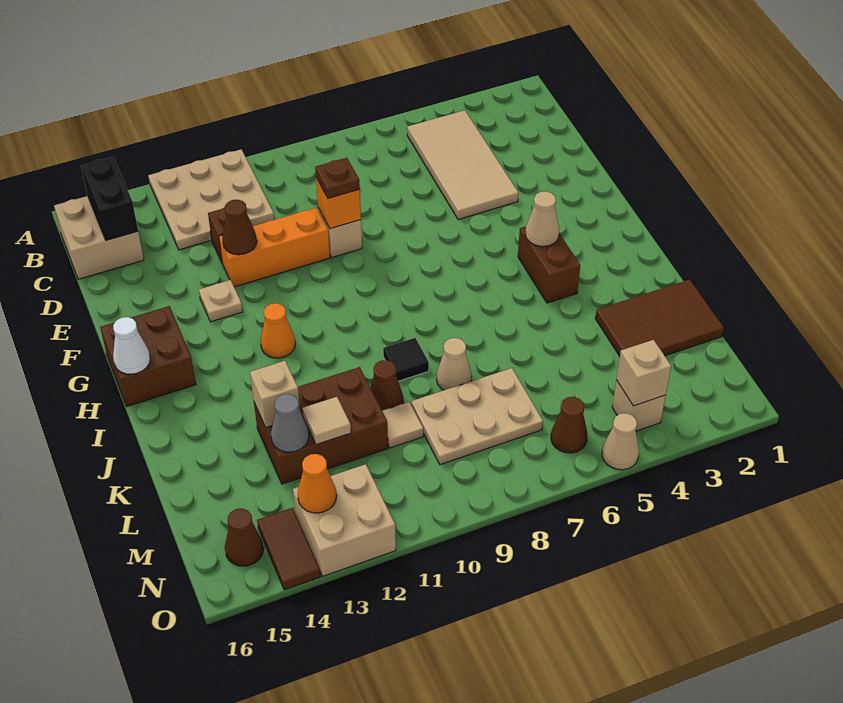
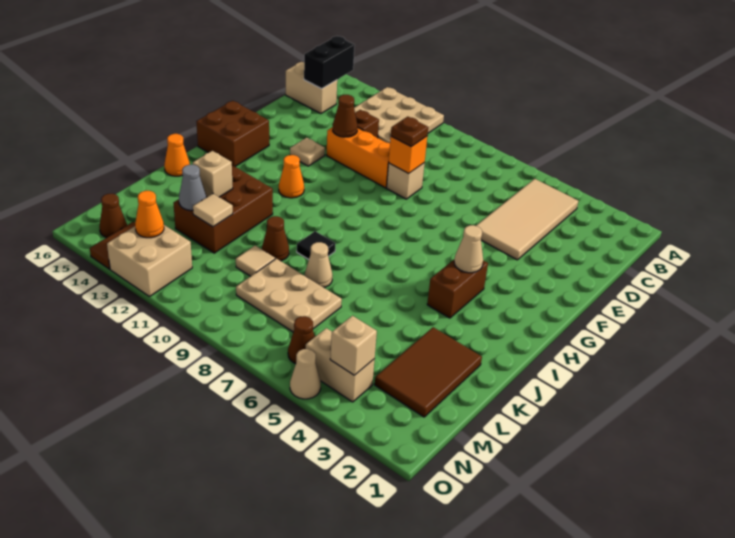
tan brick B15:C16 level 1 -> tan brick C15:C16 level 1
white cone H16 level 2 -> none
none -> orange cone J16 level 1
brown tile K1:L3 level 1 -> brown tile K2:M3 level 1
brown brick K11:L13 level 1 -> brown brick J12:L13 level 1
tan brick N4 level 1 -> tan brick N4:N5 level 1

